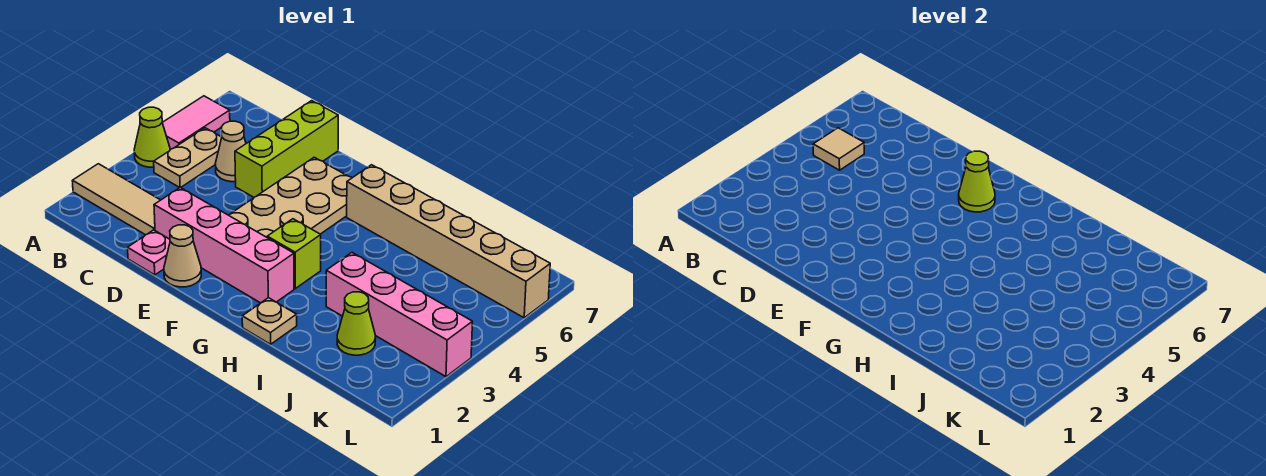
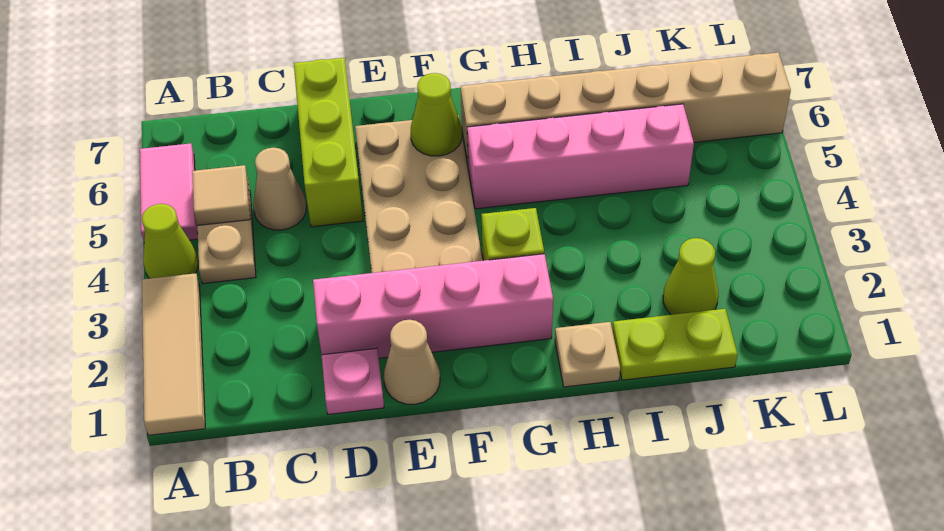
tan tile A2:C2 level 1 -> tan tile A1:A3 level 1
none -> lime plate I1:J1 level 1
pink brick I3:L3 level 1 -> pink brick G5:J5 level 1

